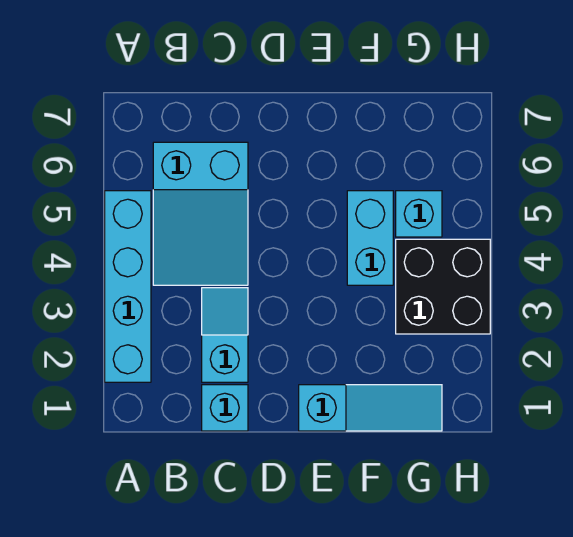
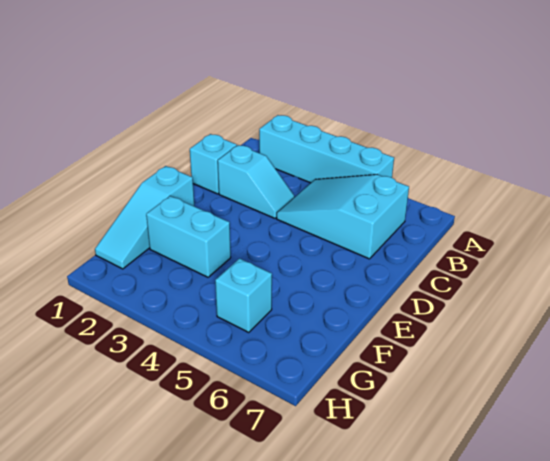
cyan brick F4:F5 level 1 -> cyan brick F2:F3 level 1
black brick G3:H4 level 1 -> none

